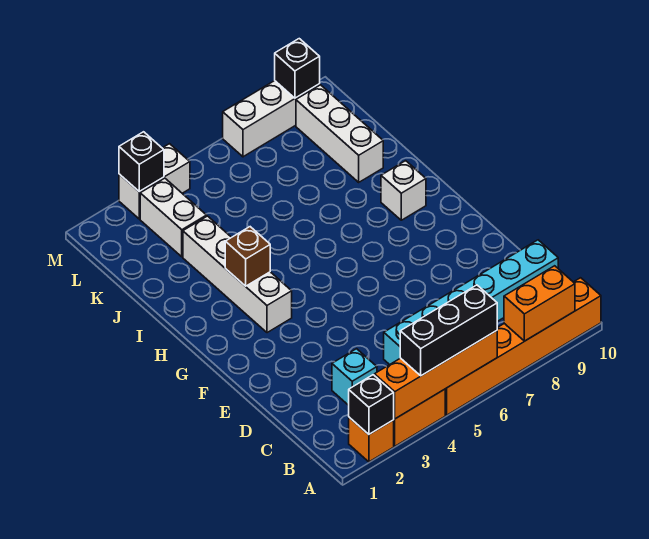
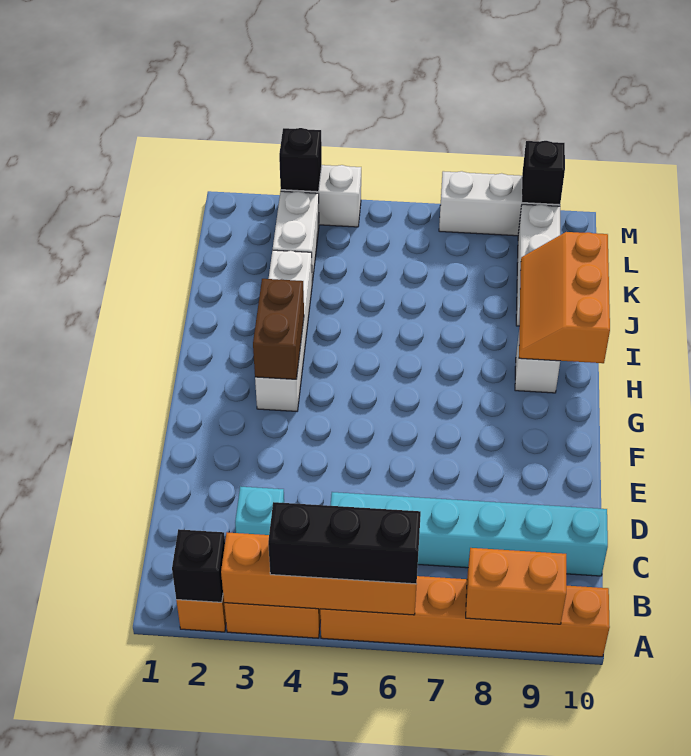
brown brick H3 level 2 -> brown brick G3:H3 level 2
none -> orange slope H9:J10 level 2 top 10

